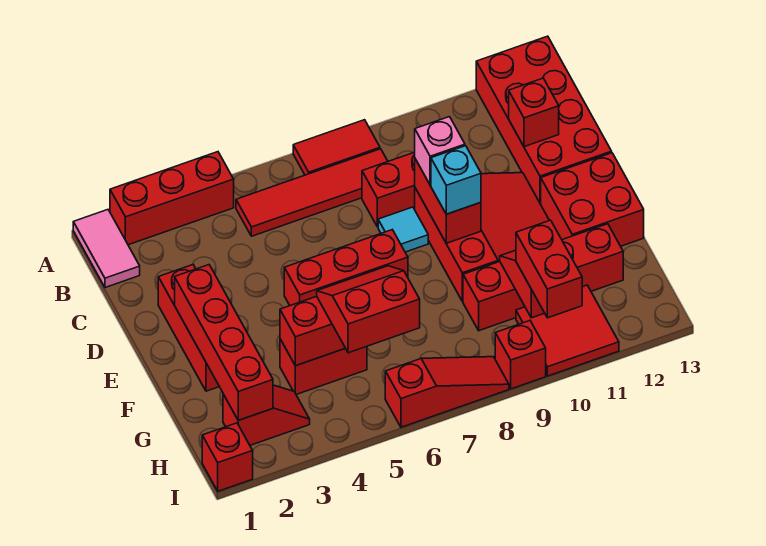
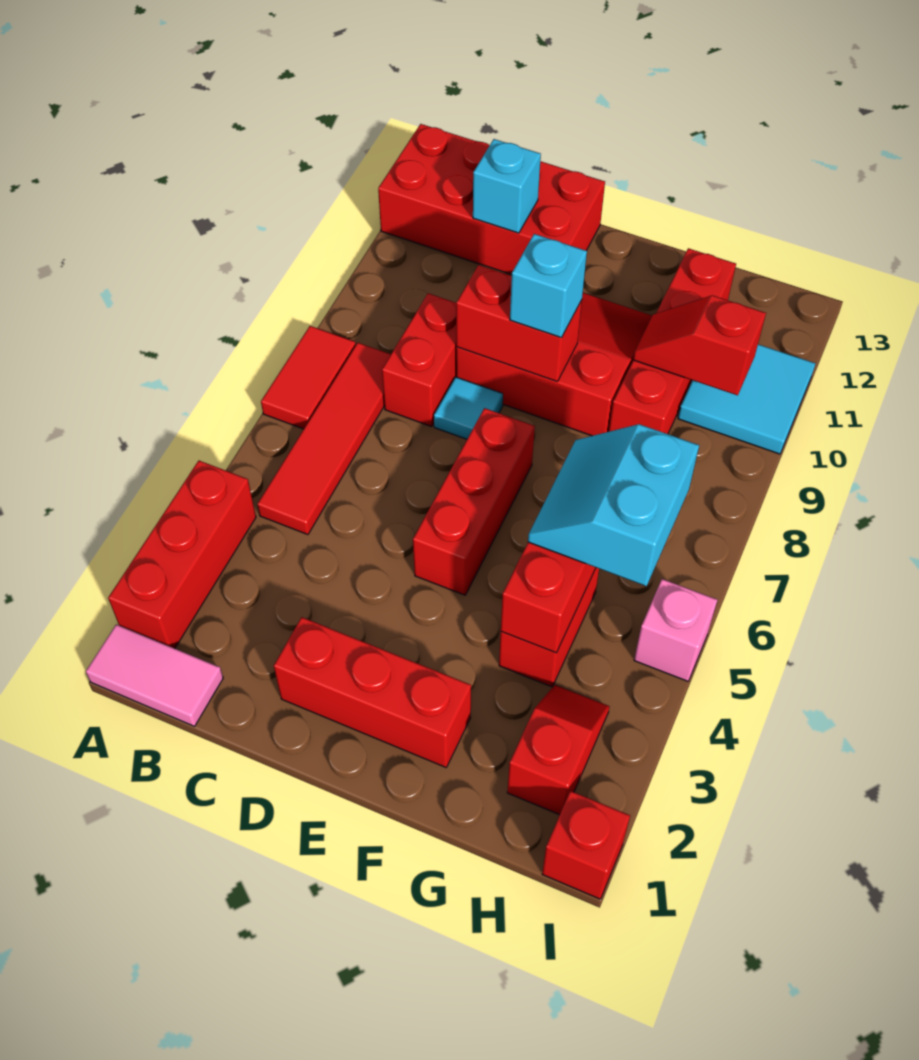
red brick C12 level 2 -> cyan brick C12 level 2
pink brick D9 level 3 -> pink brick I5 level 1
red brick E2:H2 level 2 -> none
red brick E12:F13 level 1 -> none
red slope G5:H6 level 3 top H -> cyan slope G5:H6 level 3 top H
red tile H10:I11 level 1 -> cyan tile H10:I11 level 1
red brick H10:I10 level 3 -> none
red slope I6:I8 level 1 top 6 -> none
red brick I9 level 1 -> none

